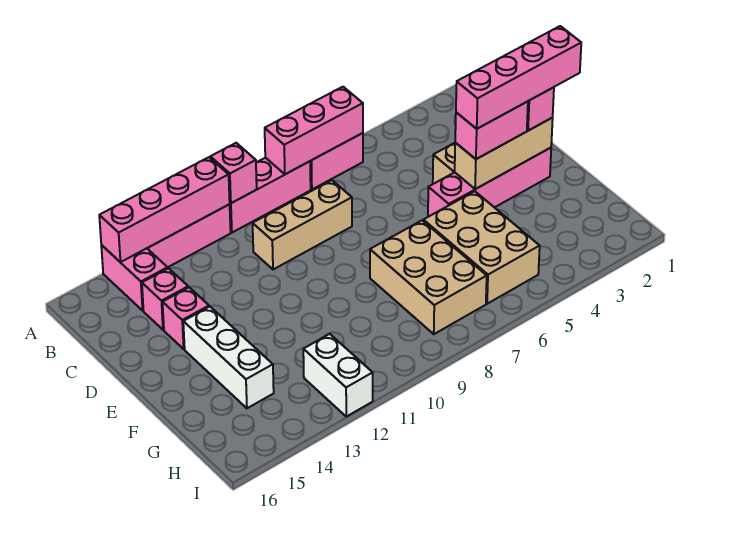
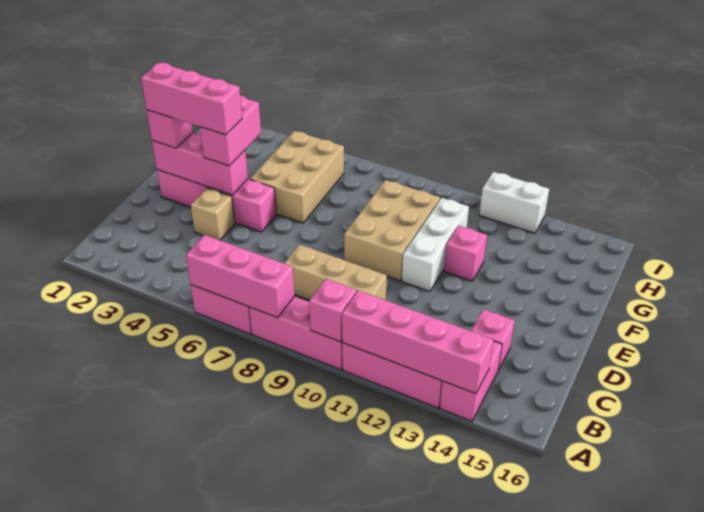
pink brick D14 level 1 -> pink brick F12 level 1
pink brick E1:E4 level 4 -> pink brick E2:E4 level 4
tan brick E2:E4 level 2 -> pink brick E2:E4 level 2
pink brick E3:E4 level 3 -> pink brick E4:F4 level 3
white brick E14:G14 level 1 -> white brick E11:G11 level 1
tan brick F7:H8 level 1 -> tan brick E9:G10 level 1
white brick H12:I12 level 1 -> white brick I12:I13 level 1

